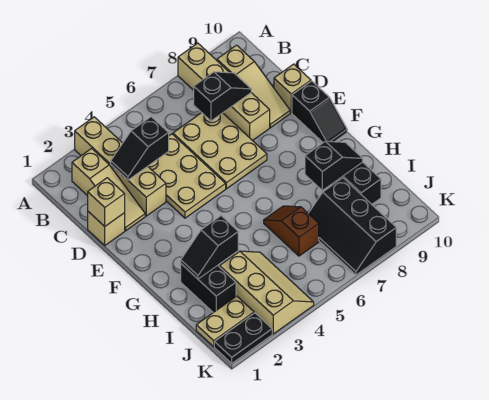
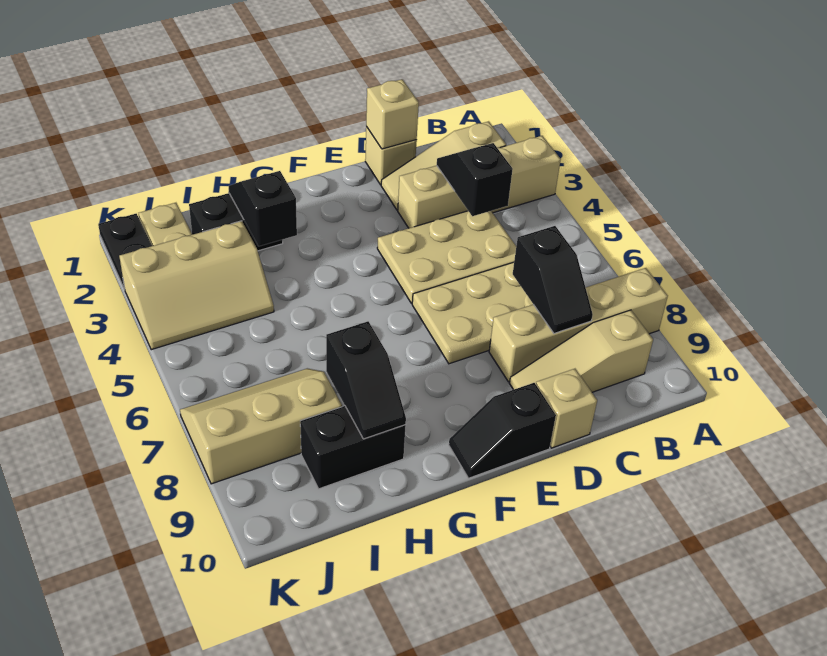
brown slope H6:I6 level 1 top I -> none
black slope I7:K8 level 1 top 8 -> tan slope I7:K8 level 1 top 8

